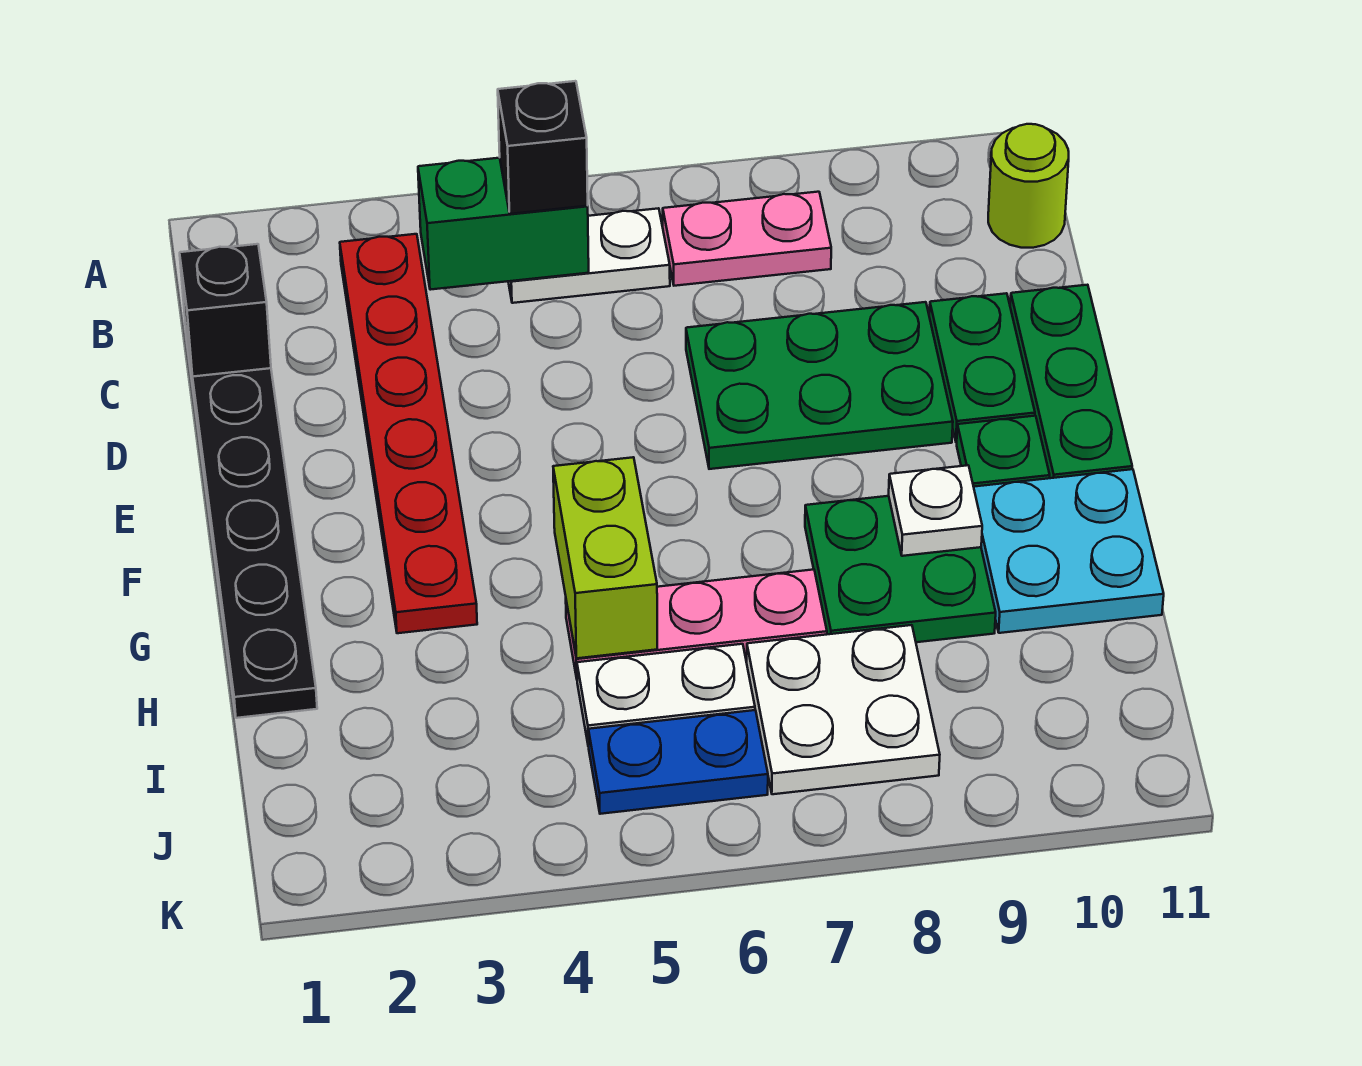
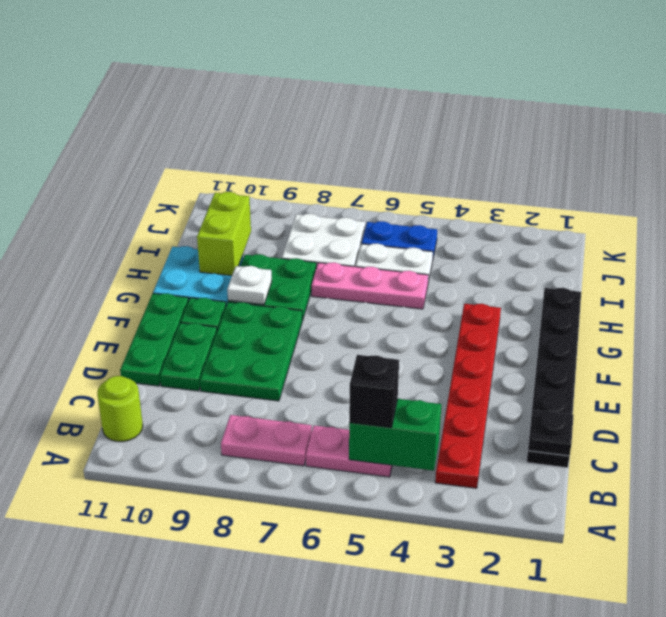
white plate B5:B6 level 1 -> pink plate B5:B6 level 1
black brick C1 level 2 -> black plate C1 level 2
green plate D7:E9 level 1 -> green plate D8:F9 level 1
lime brick G5:H5 level 2 -> lime brick H10:I10 level 2

